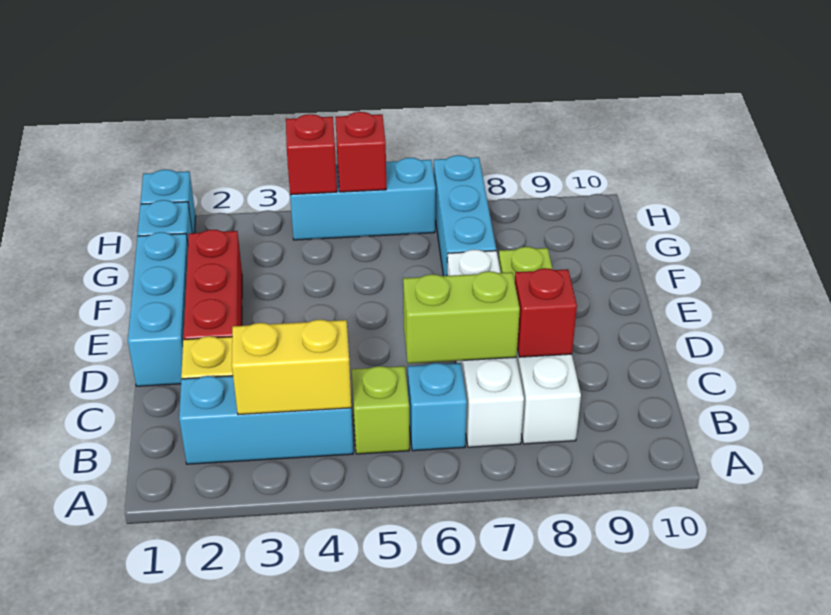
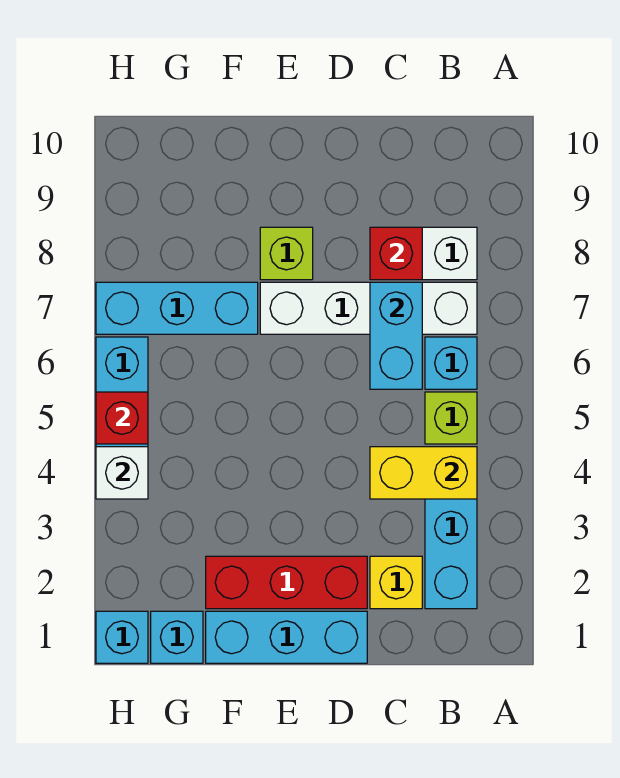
yellow brick B3:B4 level 2 -> yellow brick B4:C4 level 2
lime brick C6:C7 level 2 -> cyan brick C6:C7 level 2
red brick H4 level 2 -> white brick H4 level 2

